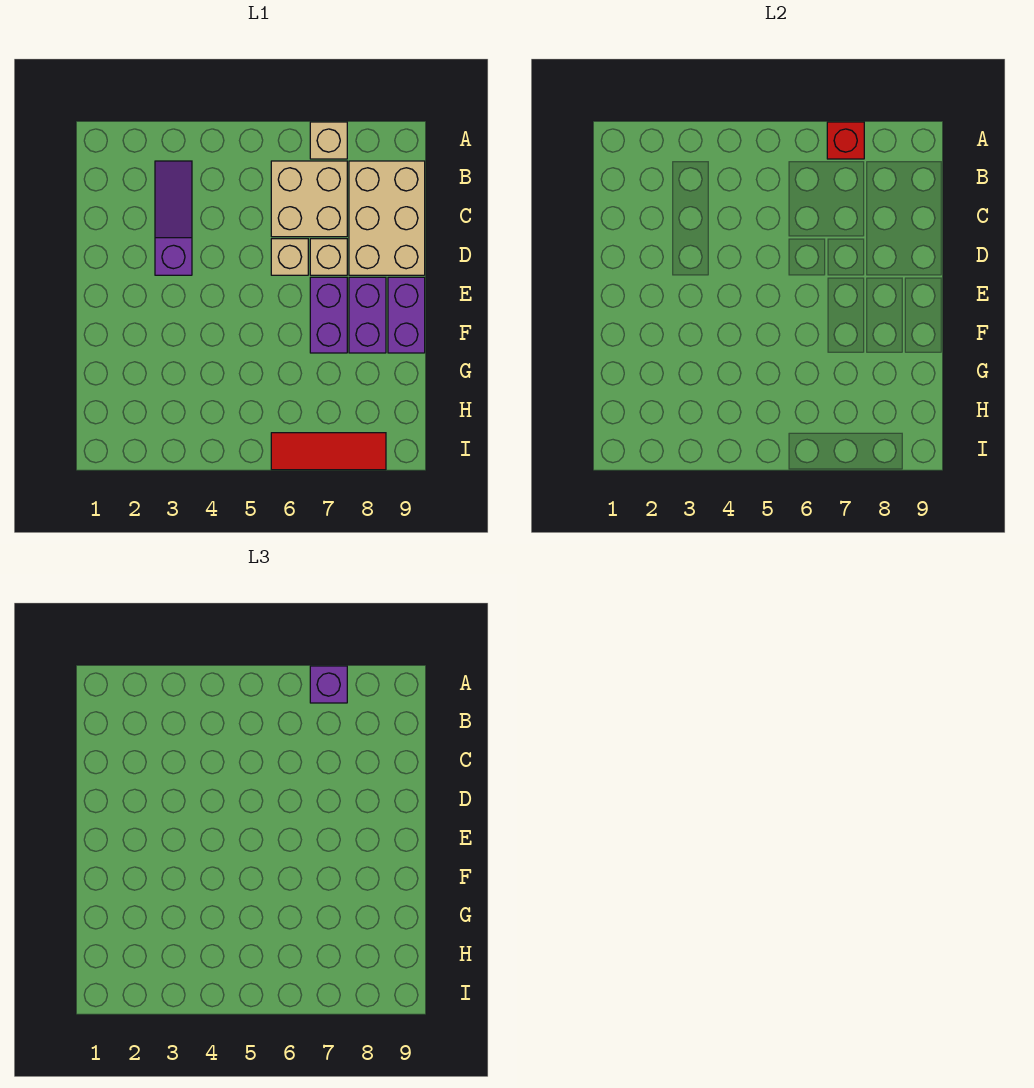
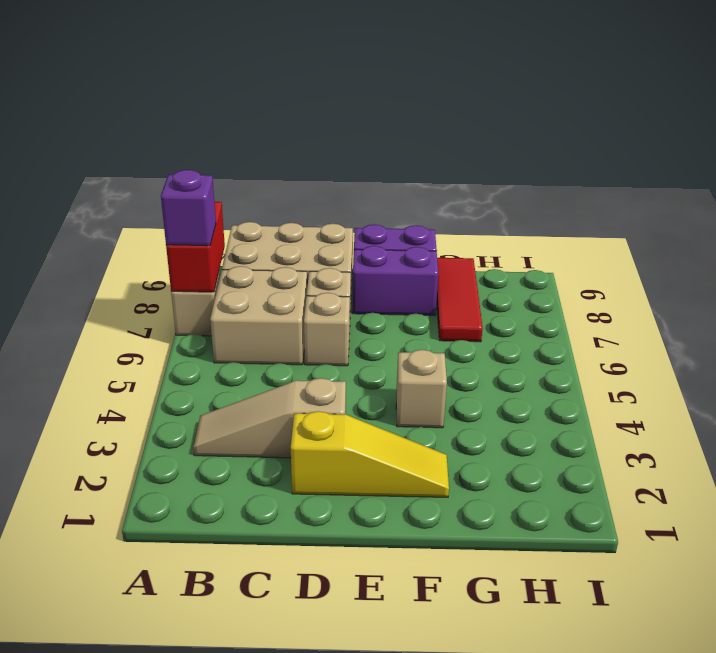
red brick A7 level 2 -> red brick A7:A8 level 2
purple slope B3:D3 level 1 top D -> tan slope B3:D3 level 1 top D
none -> yellow slope D2:F2 level 1 top D
purple brick E7:F7 level 1 -> none
none -> tan brick F4 level 1
red tile I6:I8 level 1 -> red tile G7:G9 level 1

